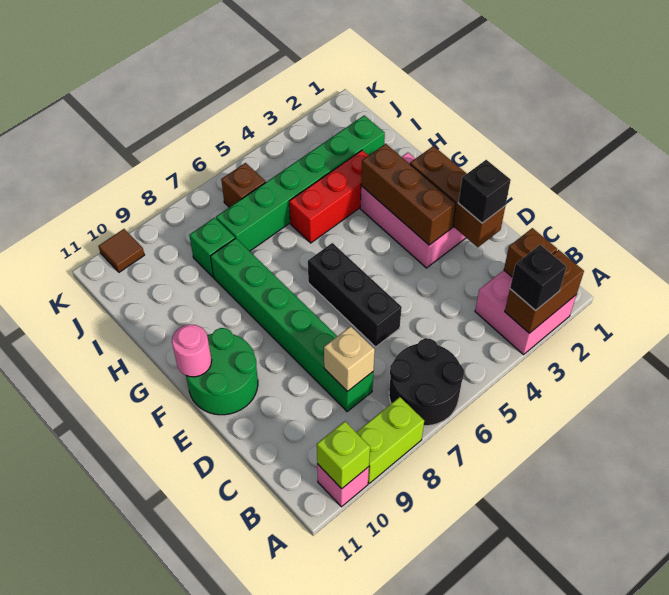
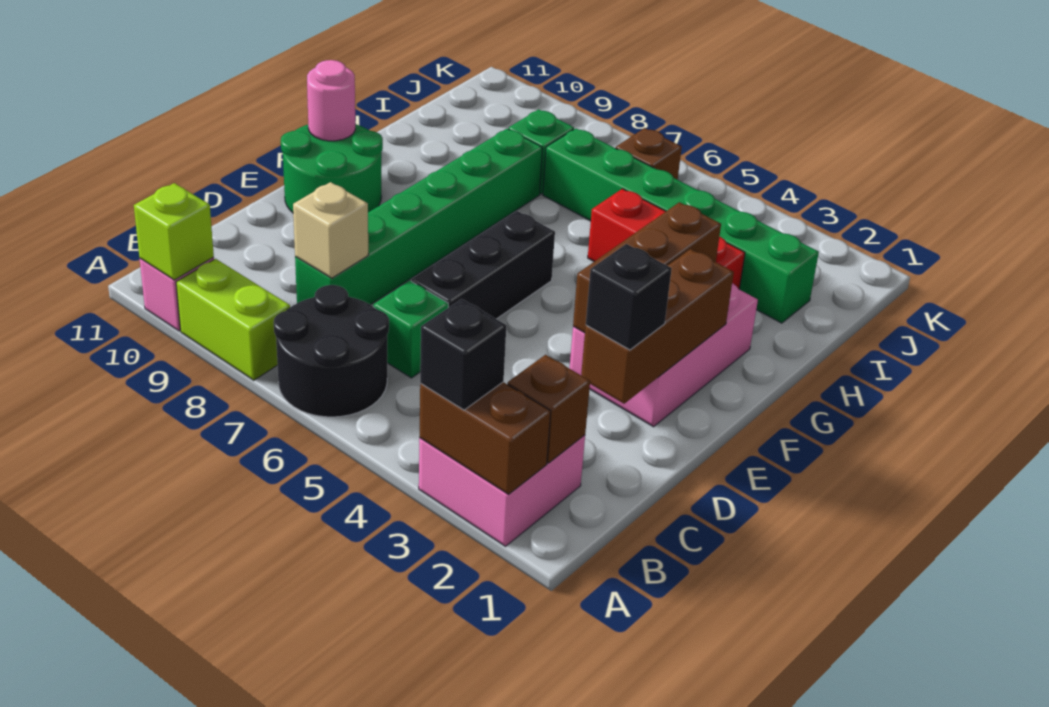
none -> green brick C6 level 1
brown tile K10 level 1 -> none

